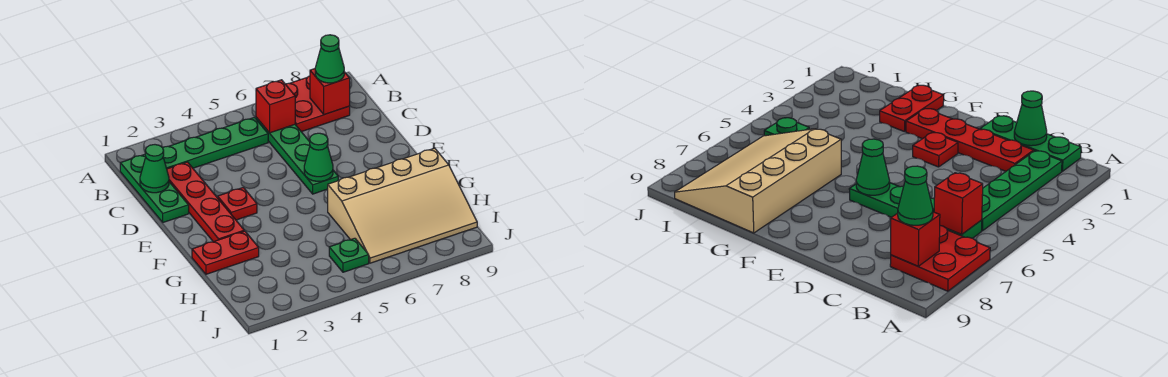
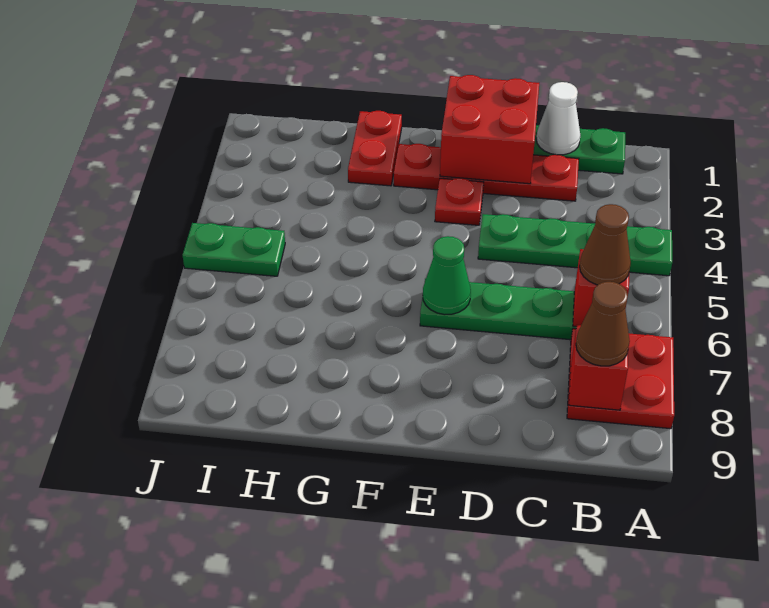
green plate B2:B5 level 1 -> green plate A4:D4 level 1
none -> brown cone B6 level 3
green cone B8 level 3 -> brown cone B8 level 3
green cone C1 level 2 -> white cone C1 level 2
none -> red brick D1:E2 level 2
tan slope G6:I9 level 1 top G -> none
green plate I5 level 1 -> green plate I5:J5 level 1

